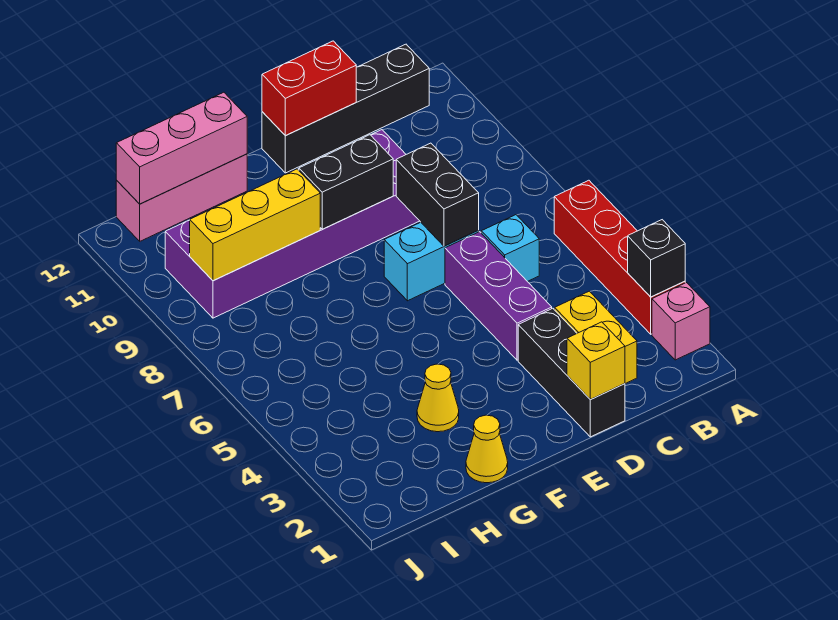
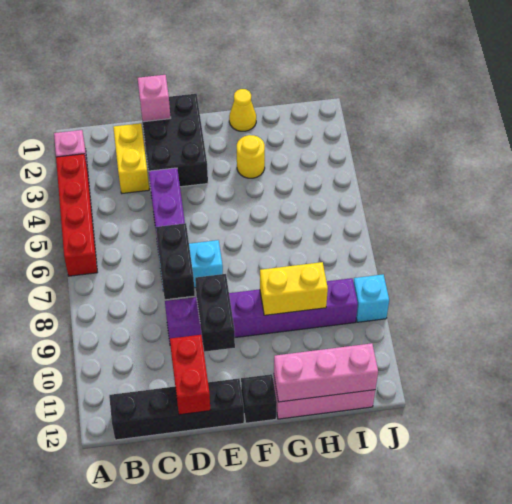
black brick A3 level 2 -> black brick F12 level 1
cyan brick C6 level 1 -> cyan brick J9 level 1
black brick D1:D3 level 1 -> black brick D1:E3 level 1
yellow brick D1 level 2 -> pink brick D1 level 2
purple brick D9:I10 level 1 -> purple brick D9:I9 level 1
red brick D12:E12 level 2 -> red brick D11:D12 level 2
black brick E9:F9 level 2 -> black brick E9:E10 level 2
yellow cone G3 level 1 -> yellow round brick G3 level 1
yellow brick G9:I9 level 2 -> yellow brick G9:H9 level 2

